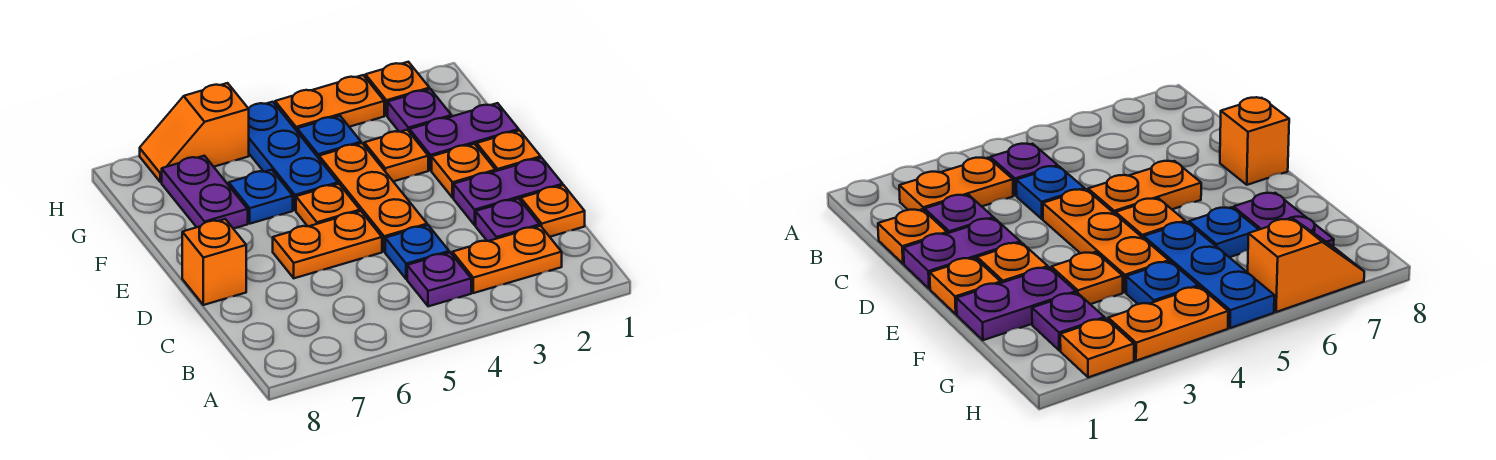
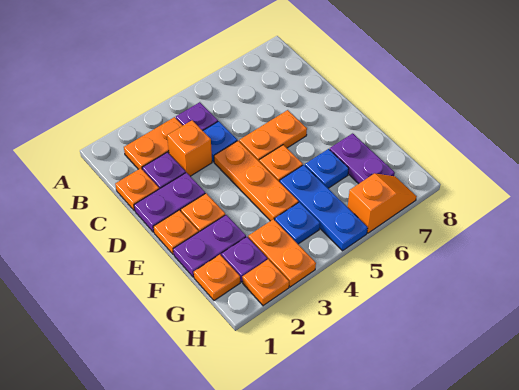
orange brick D8 level 1 -> orange brick C3 level 1
orange plate F3 level 1 -> orange plate G1 level 1
orange plate H3:H4 level 1 -> orange plate G3:H3 level 1

